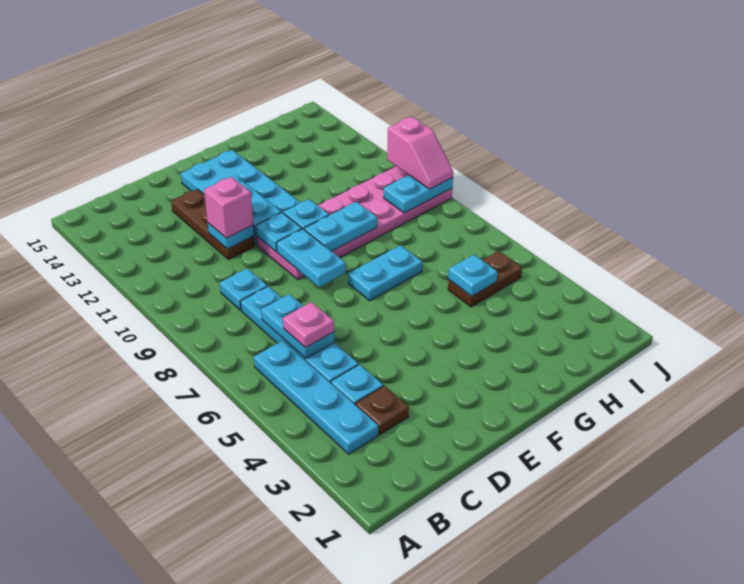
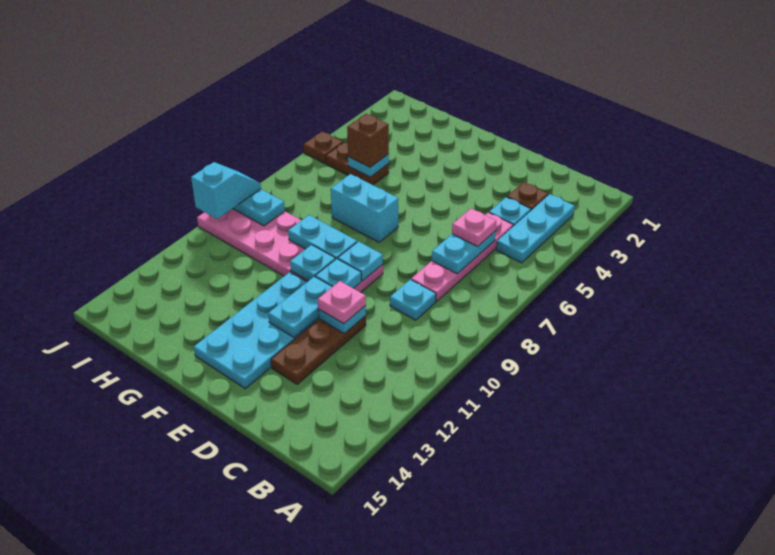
cyan plate B3:B6 level 1 -> cyan plate B3:B5 level 1
cyan plate C5:C8 level 1 -> pink plate C5:C8 level 1
pink brick D11 level 3 -> pink plate D11 level 3
cyan plate E8:E9 level 2 -> cyan plate E9 level 2
cyan plate F7:G7 level 1 -> cyan brick F7:G7 level 1
none -> brown brick H5 level 3
none -> brown plate J5 level 1
pink slope J9:J10 level 3 top 10 -> cyan slope J9:J10 level 3 top 10

